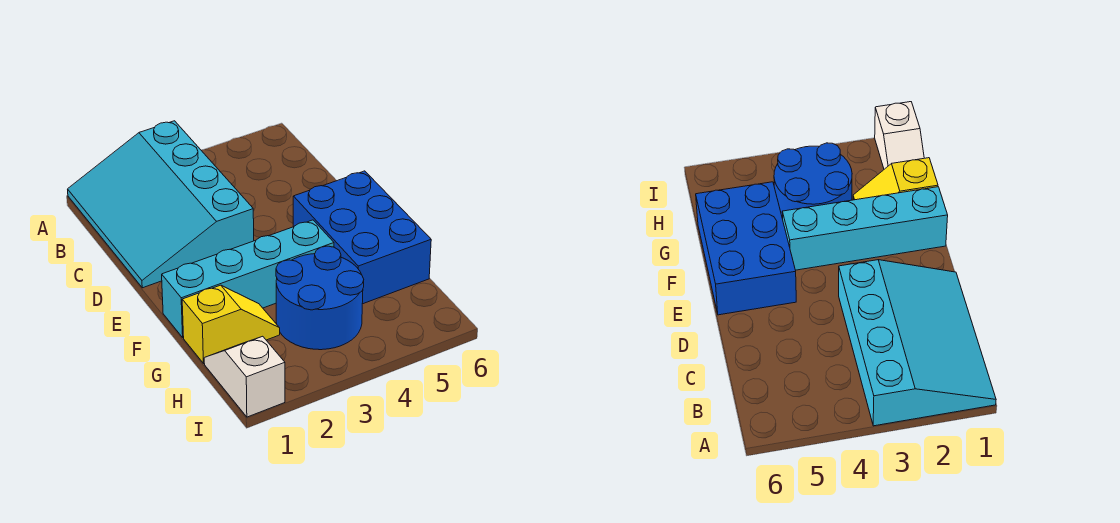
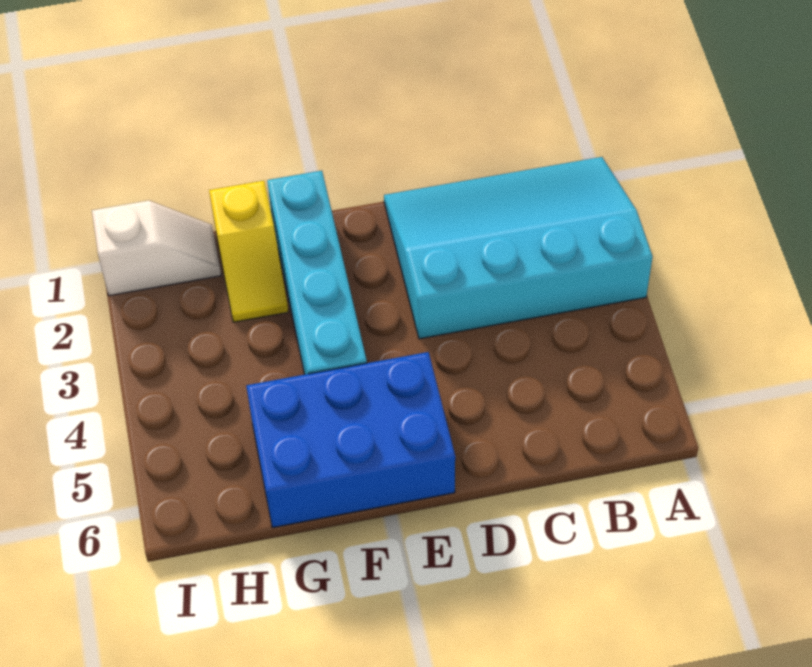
blue round brick G3:H4 level 1 -> none

